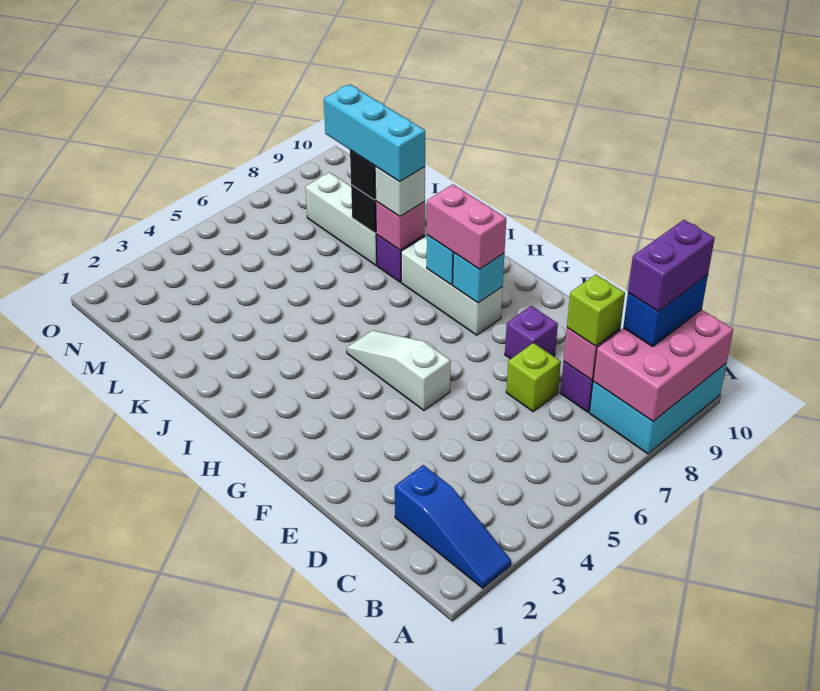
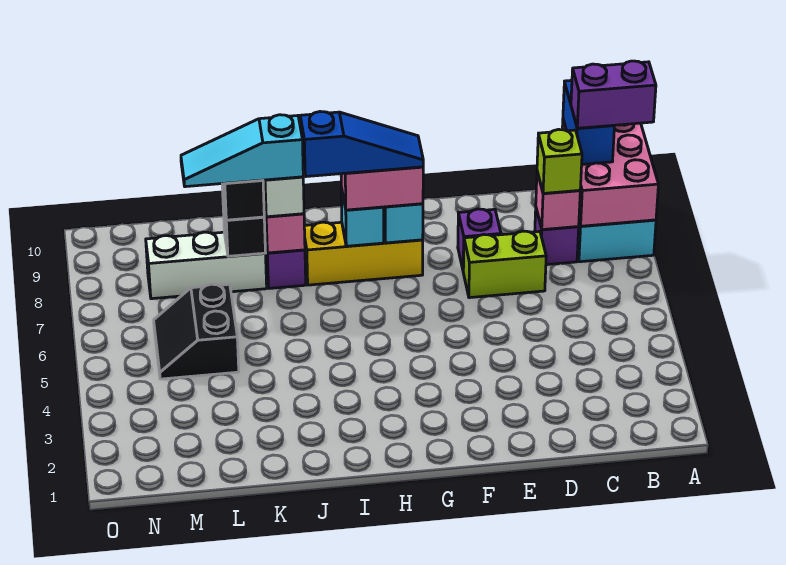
blue slope A2:C2 level 1 top C -> blue slope G8:I8 level 4 top I
purple brick B9:B10 level 4 -> purple brick A9:B9 level 4
lime brick D7 level 1 -> lime brick D7:E7 level 1
white slope F5:H5 level 1 top F -> none
white brick G8:I8 level 1 -> yellow brick G8:I8 level 1
cyan brick J8:L8 level 4 -> cyan slope J8:L8 level 4 top J
none -> black slope L5:M6 level 1 top L

